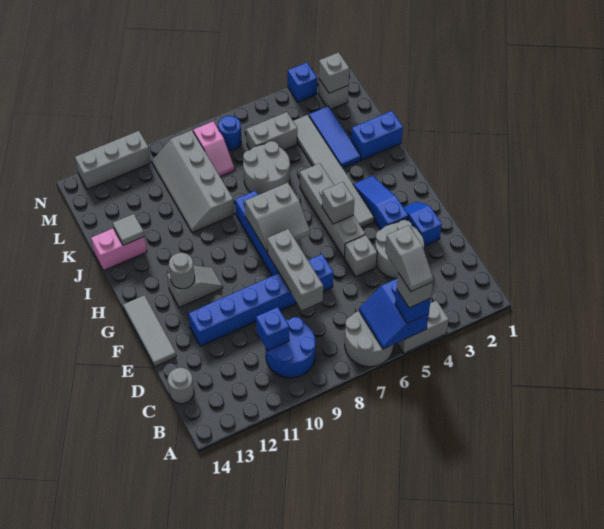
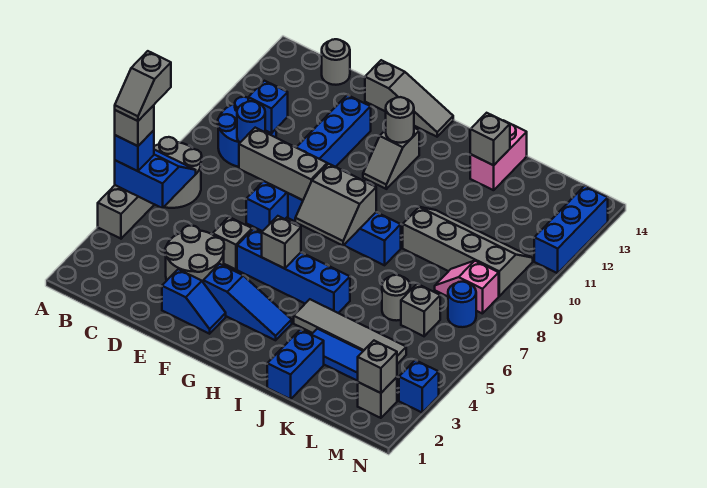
grey slope A5:B5 level 5 top B -> grey slope A5:A6 level 5 top 6
none -> blue round brick C9 level 2
grey tile E14:G14 level 1 -> grey slope E14:G14 level 1 top E
grey brick F5:I5 level 1 -> blue brick F5:I5 level 1
grey tile G4:L4 level 1 -> grey tile I4:L4 level 1
grey slope G7:H8 level 2 top H -> grey slope G7:H8 level 2 top 8
grey round brick J6:K7 level 1 -> grey round brick K6 level 1
grey tile J13 level 2 -> grey brick J13 level 2
grey brick L5:L6 level 1 -> grey brick L6 level 1
grey brick N11:N13 level 1 -> blue brick N11:N13 level 1

